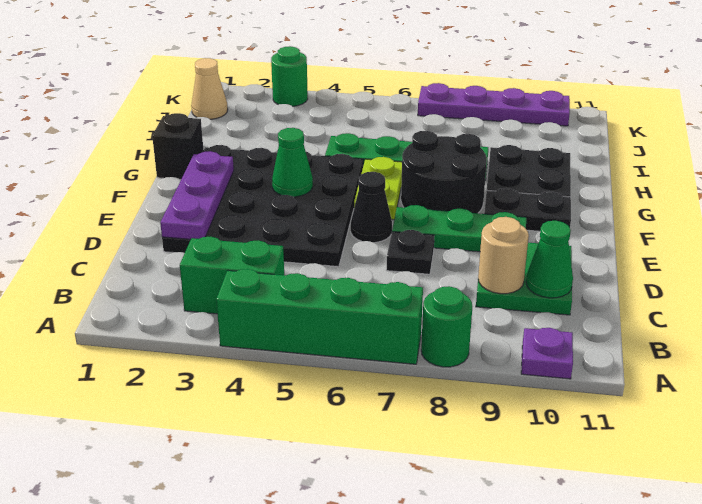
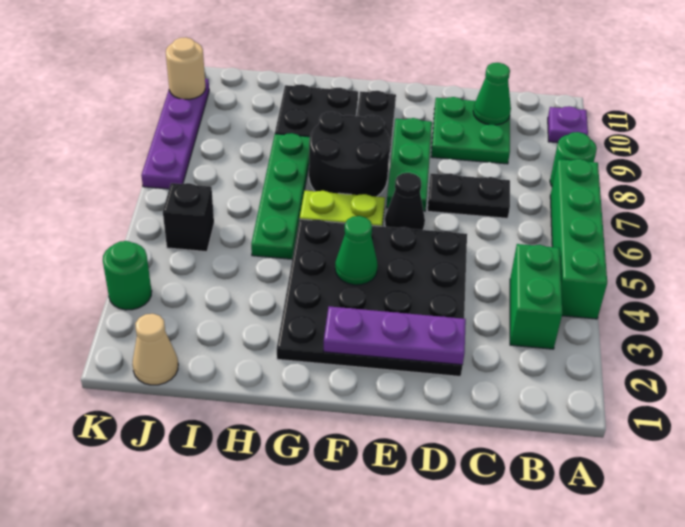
tan round brick C9 level 2 -> tan round brick K10 level 2
black plate D7 level 1 -> black plate C7:D7 level 1
black brick G1 level 1 -> black brick J5 level 1

